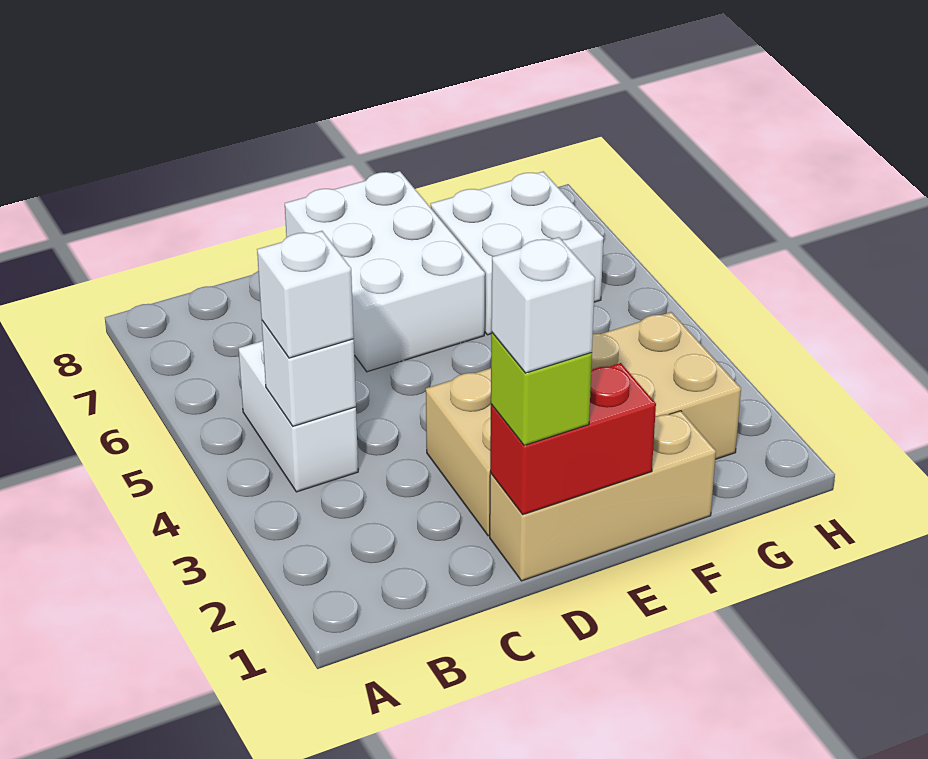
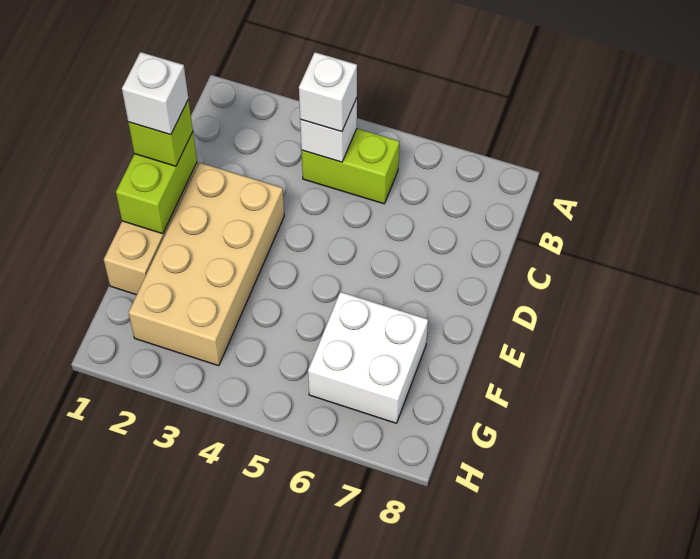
white brick B4:B5 level 1 -> lime brick B4:B5 level 1
red brick D1:E1 level 2 -> lime brick D1:E1 level 2
white brick D6:E8 level 1 -> none

